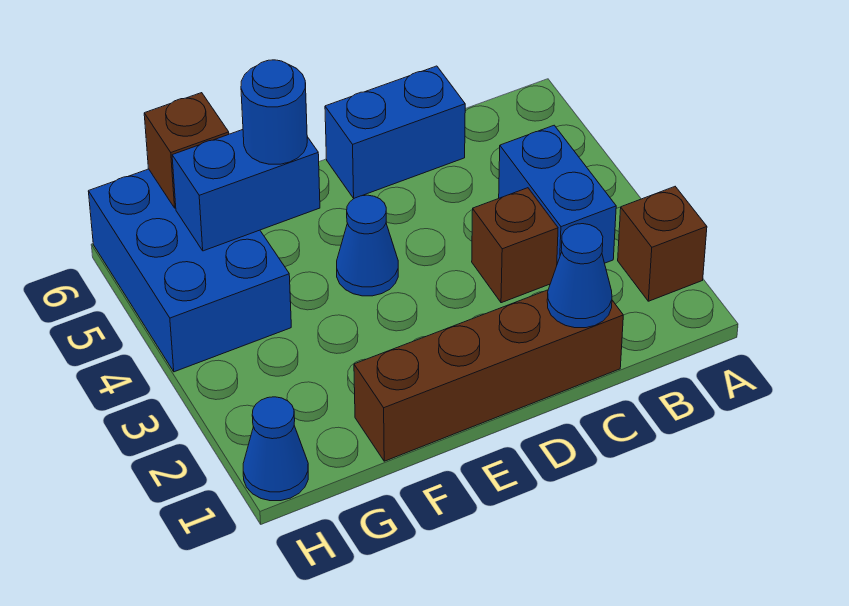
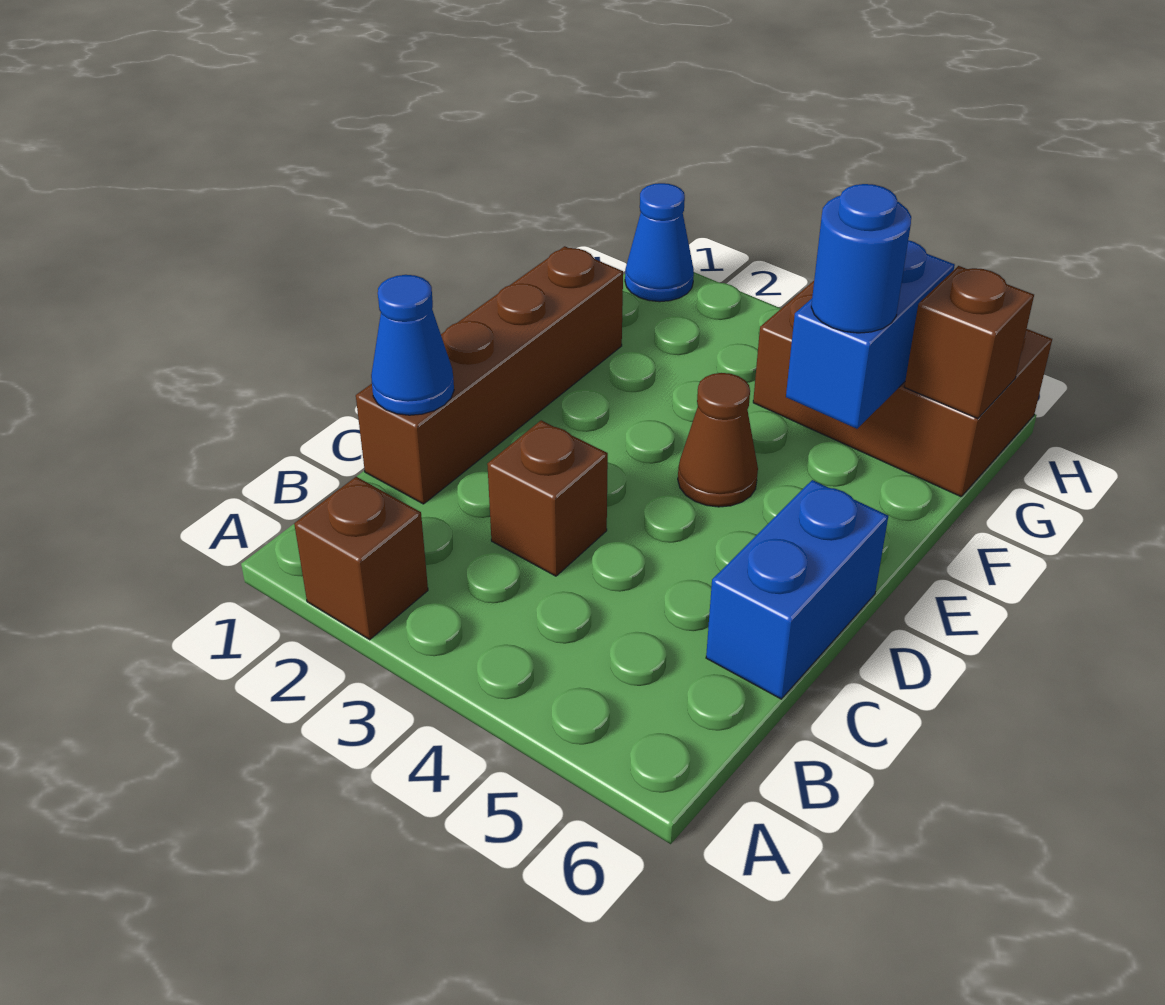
blue brick B3:B4 level 1 -> none
blue cone E4 level 1 -> brown cone E4 level 1
blue brick G4:H6 level 1 -> brown brick G4:H6 level 1

